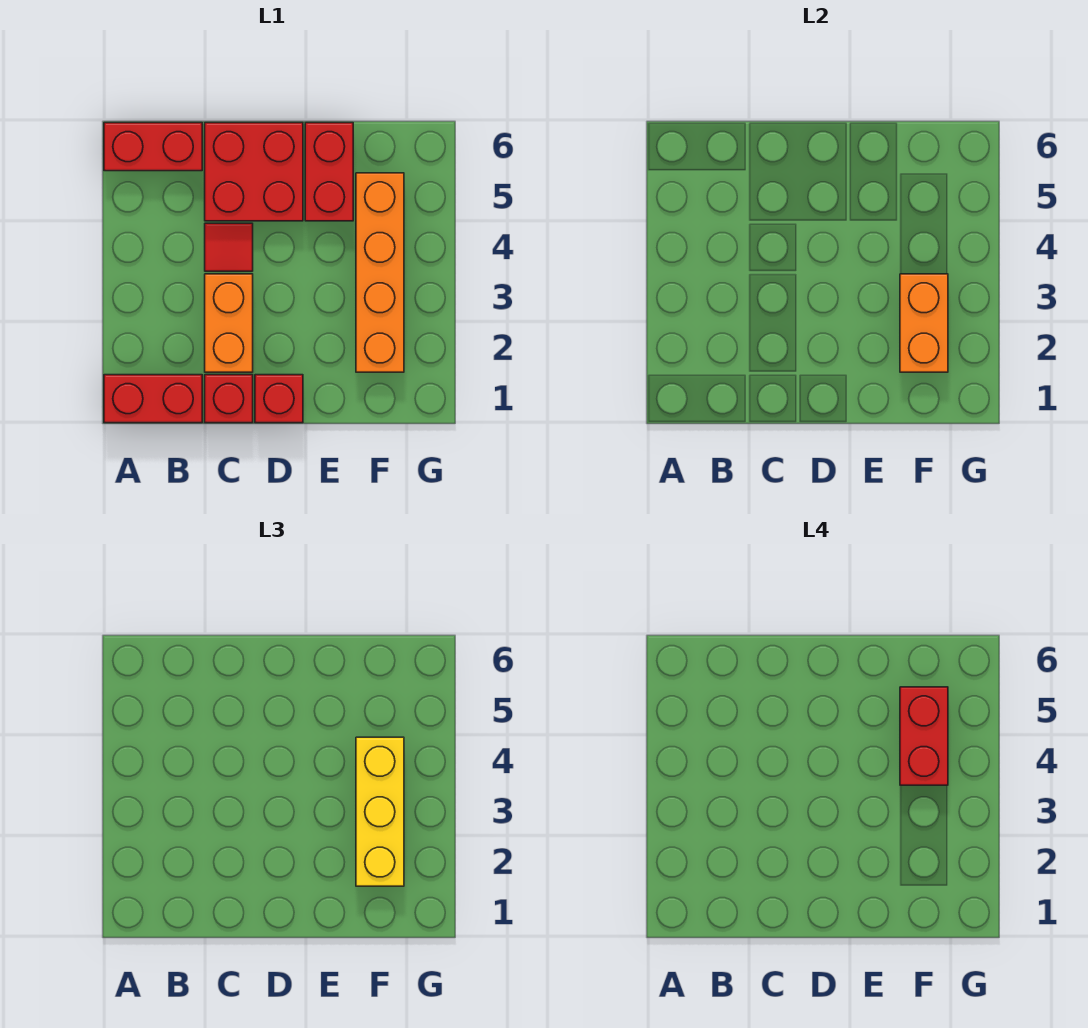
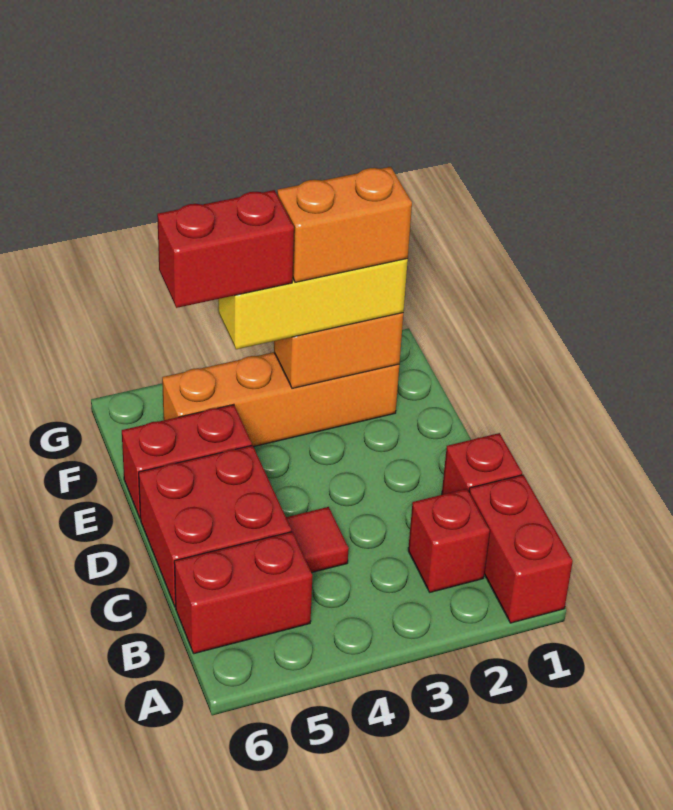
red brick A6:B6 level 1 -> red brick B5:B6 level 1
orange brick C2:C3 level 1 -> orange brick F2:F3 level 4
red brick D1 level 1 -> red brick B2 level 1

